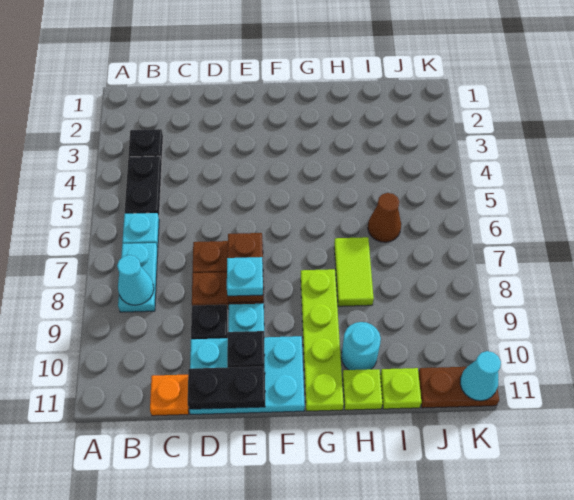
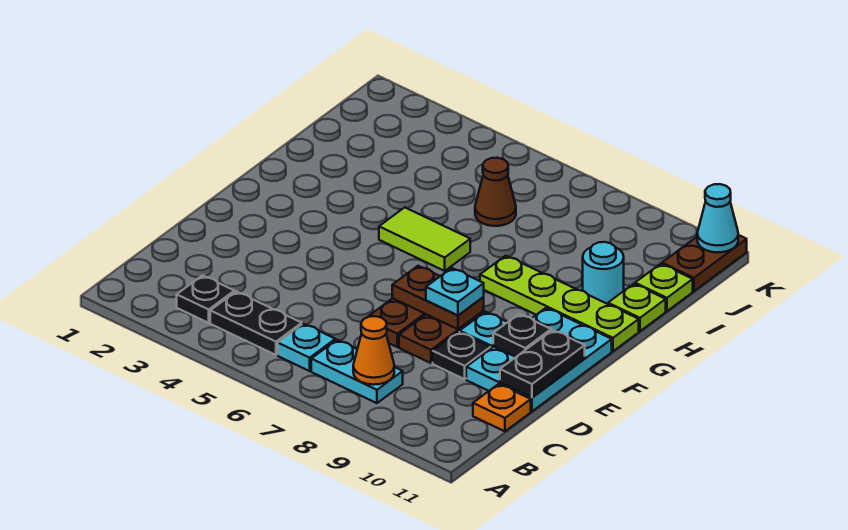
cyan cone B8 level 2 -> orange cone B8 level 2
lime tile H7:H8 level 1 -> lime tile G5:G6 level 1

